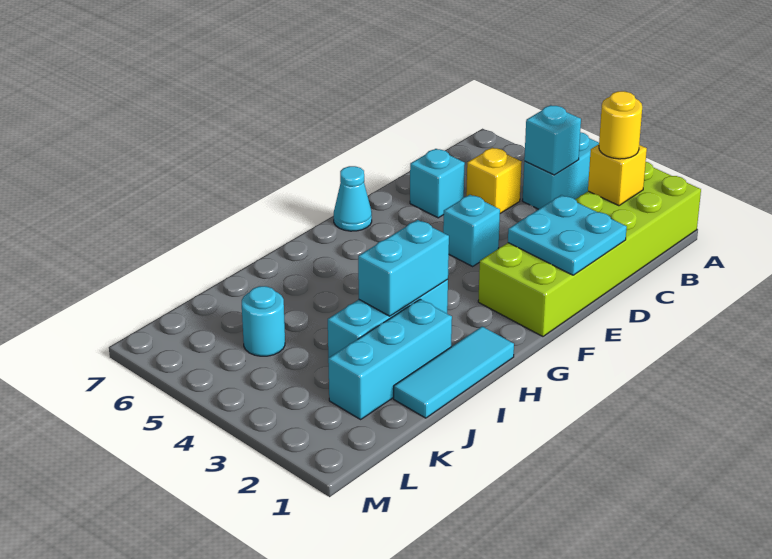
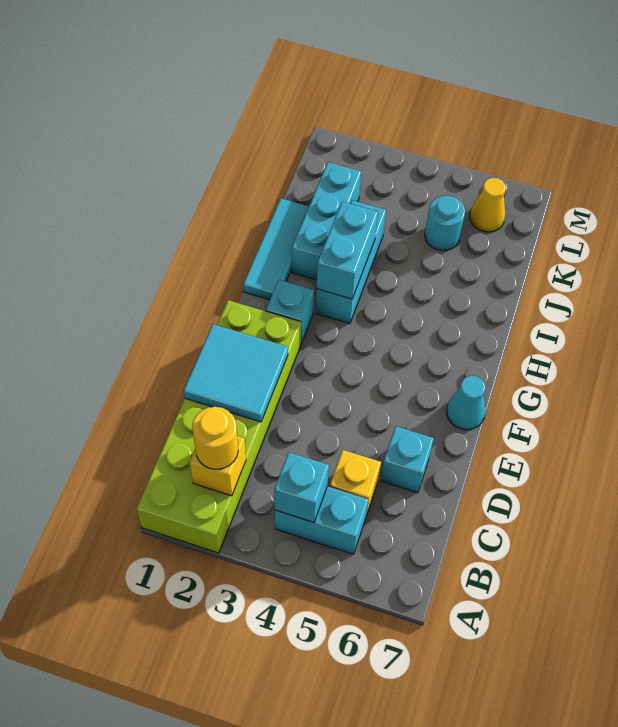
cyan brick A4:B4 level 1 -> cyan brick B4:B5 level 1
cyan plate D1:E2 level 2 -> cyan tile D1:E2 level 2
cyan brick E4 level 1 -> cyan brick G2 level 1
none -> yellow cone L6 level 1

